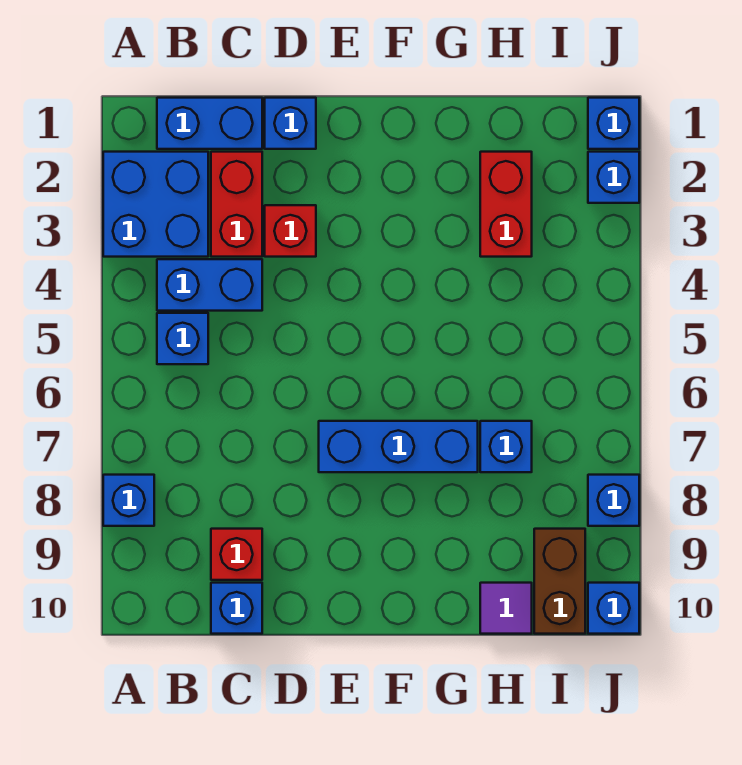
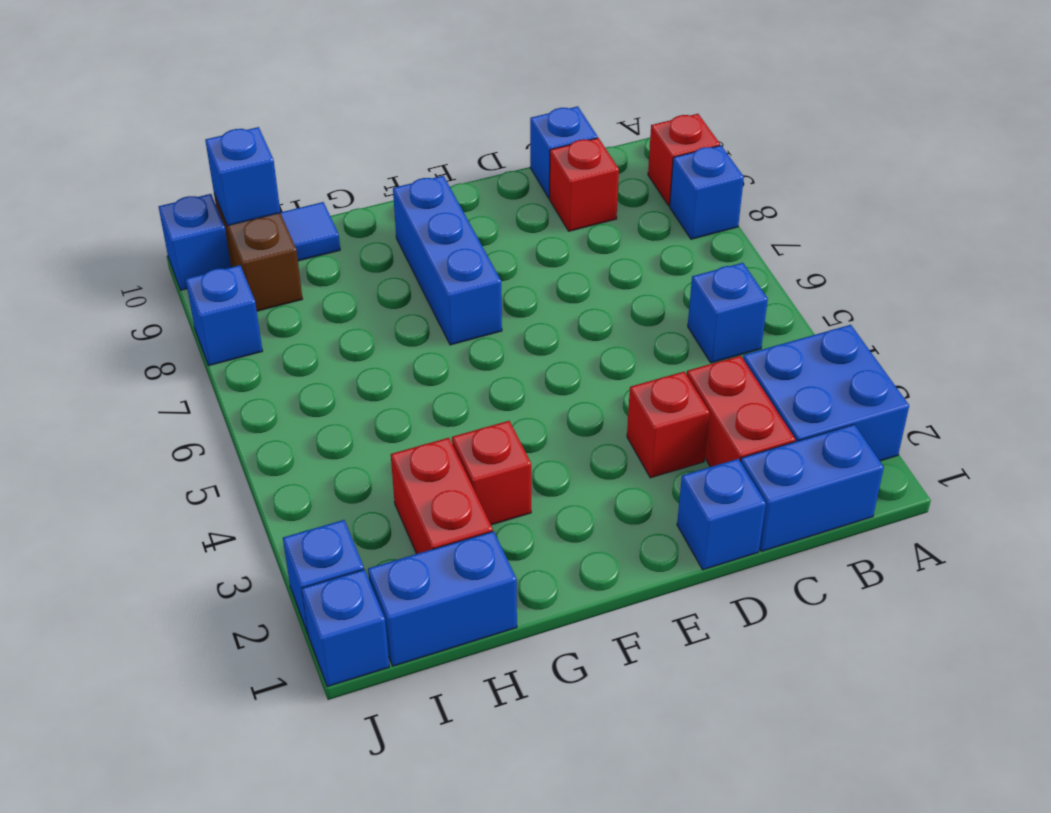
none -> red brick A9 level 1
blue brick B4:C4 level 1 -> blue brick H1:I1 level 1
blue brick E7:G7 level 1 -> blue brick F7:F9 level 1
none -> red brick G3 level 1
blue brick H7 level 1 -> blue brick I10 level 2
purple tile H10 level 1 -> blue tile H10 level 1

